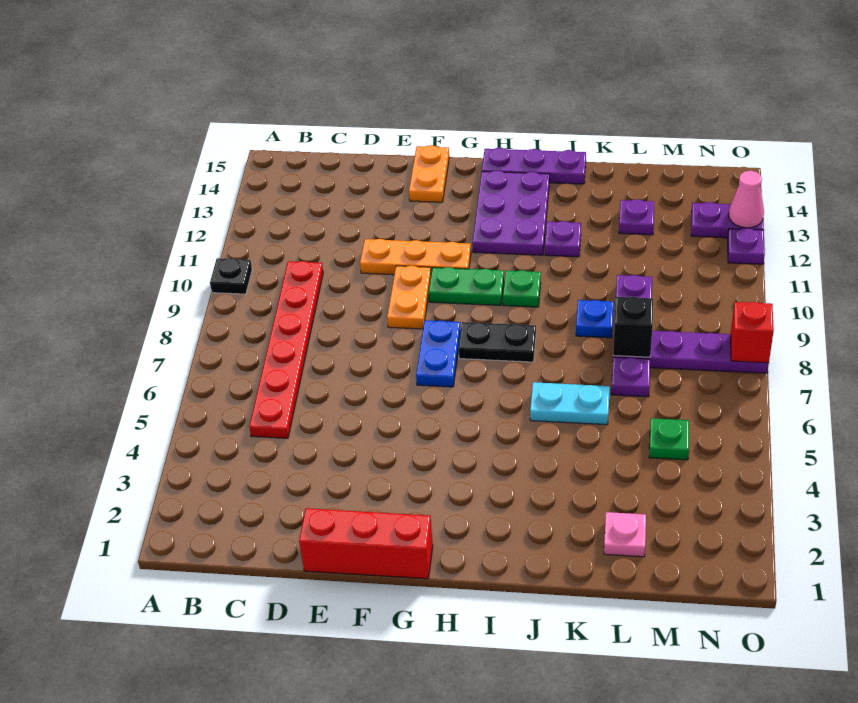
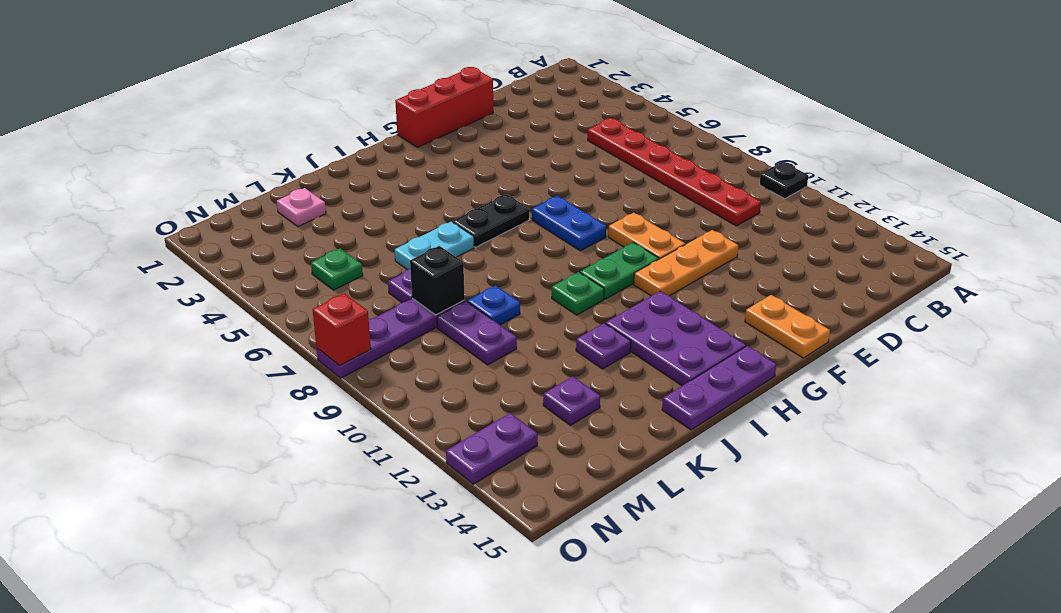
black plate H8:I8 level 1 -> black plate H6:I6 level 1
purple plate O12 level 1 -> none
pink cone O13 level 2 -> none

